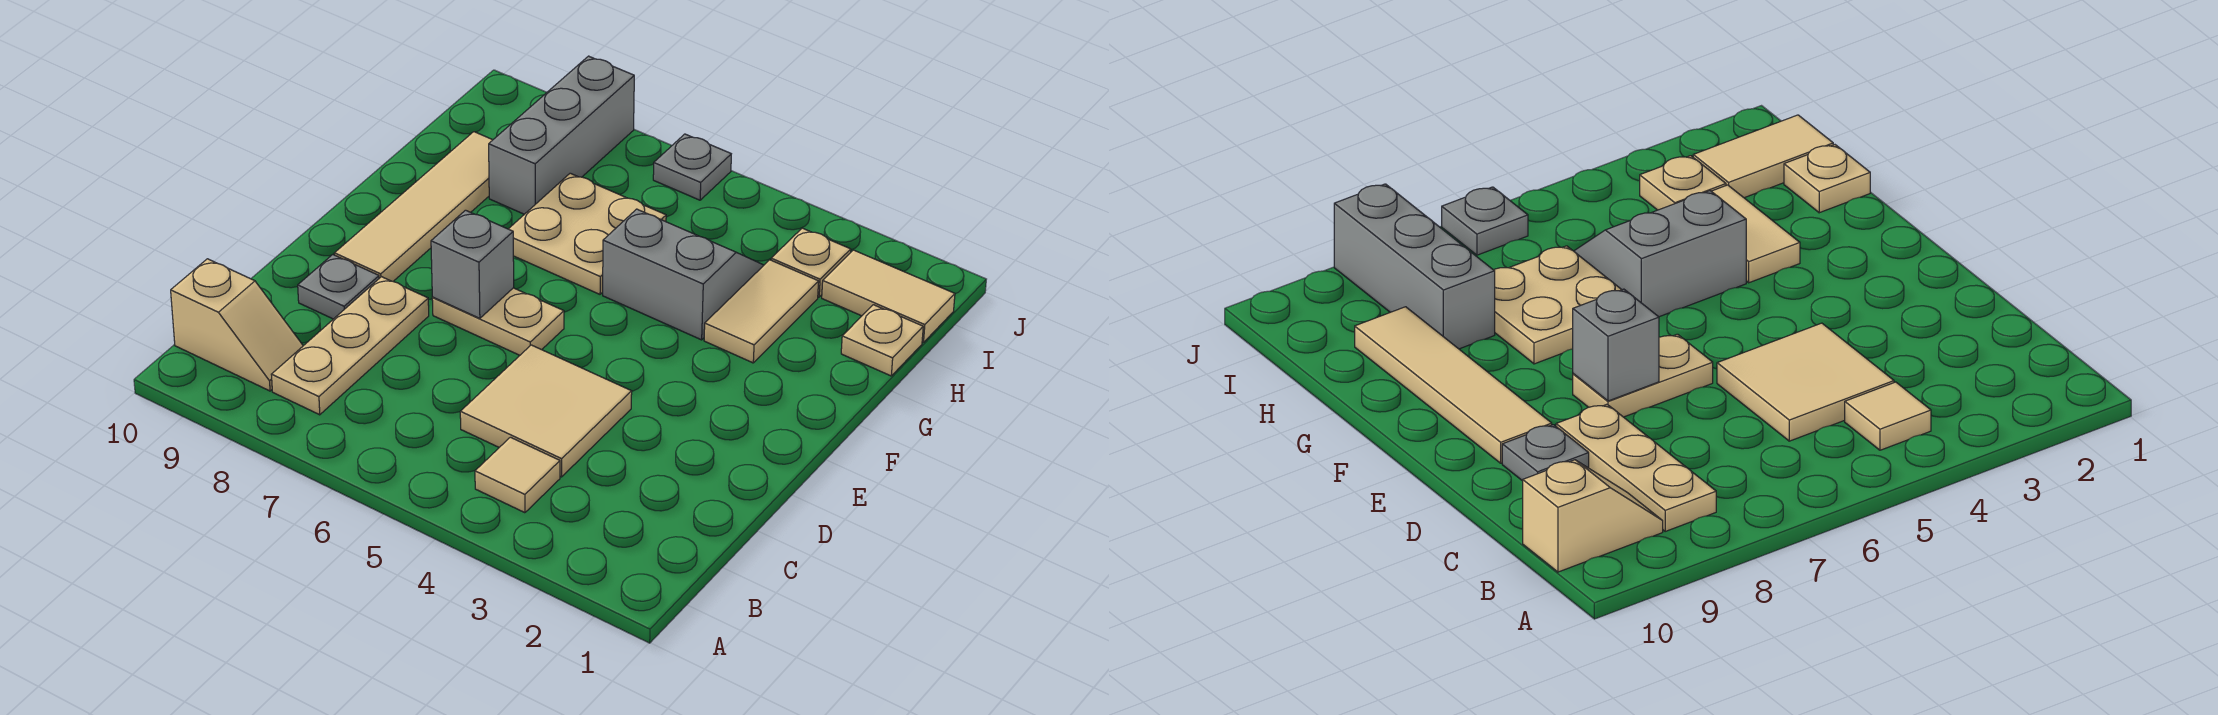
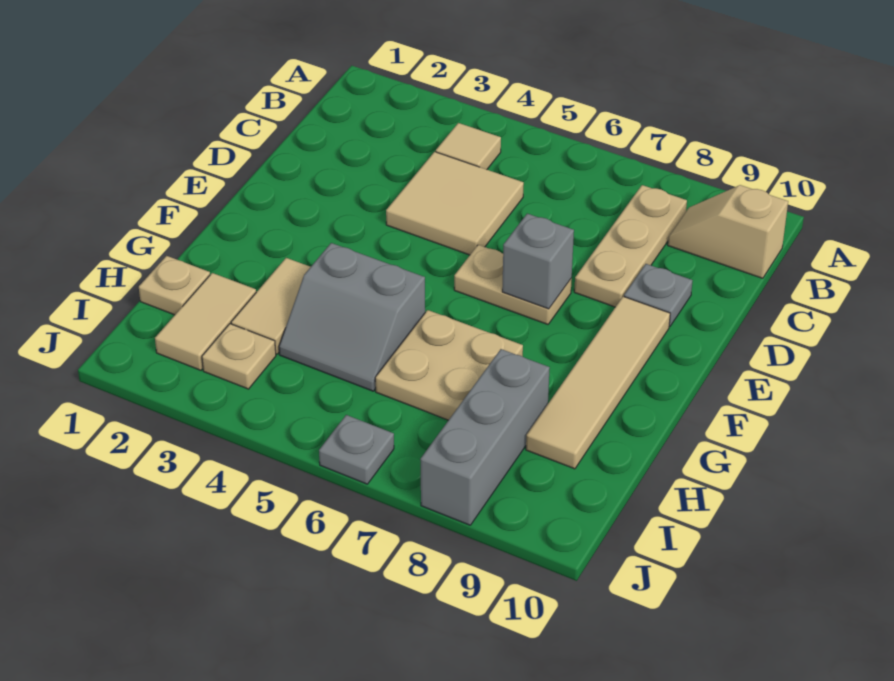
tan tile I1:I2 level 1 -> tan tile H2:I2 level 1

